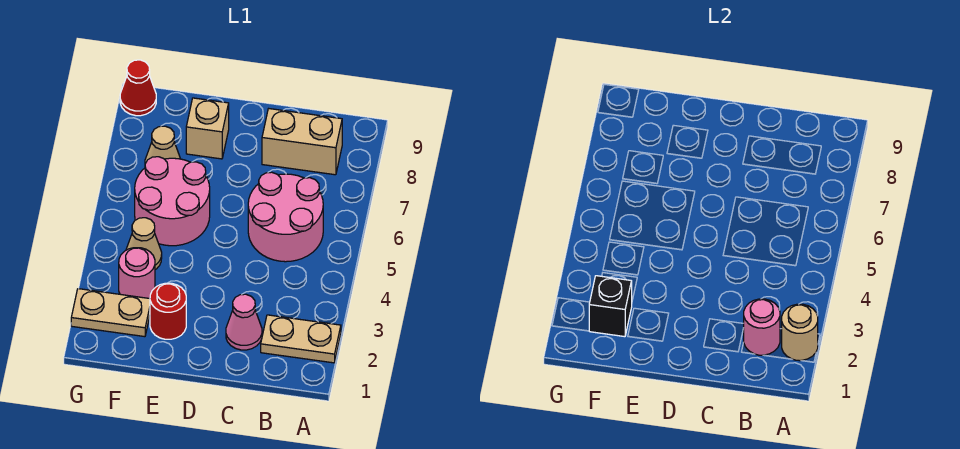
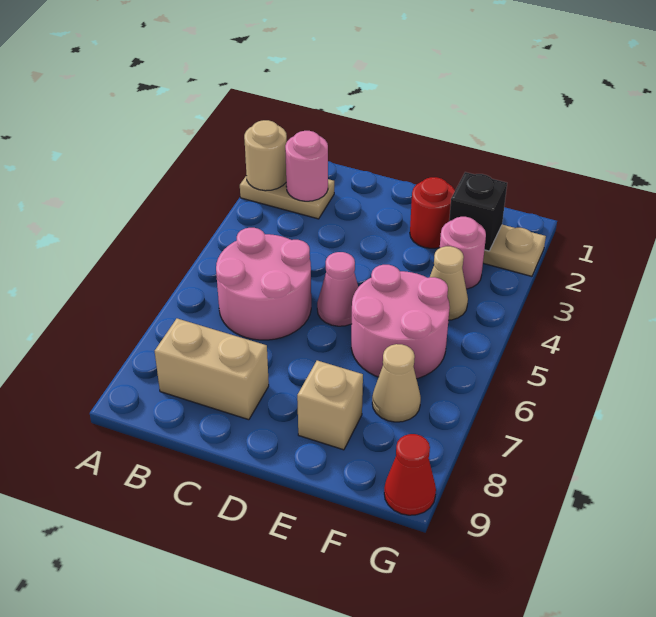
pink cone C2 level 1 -> pink cone D5 level 1

